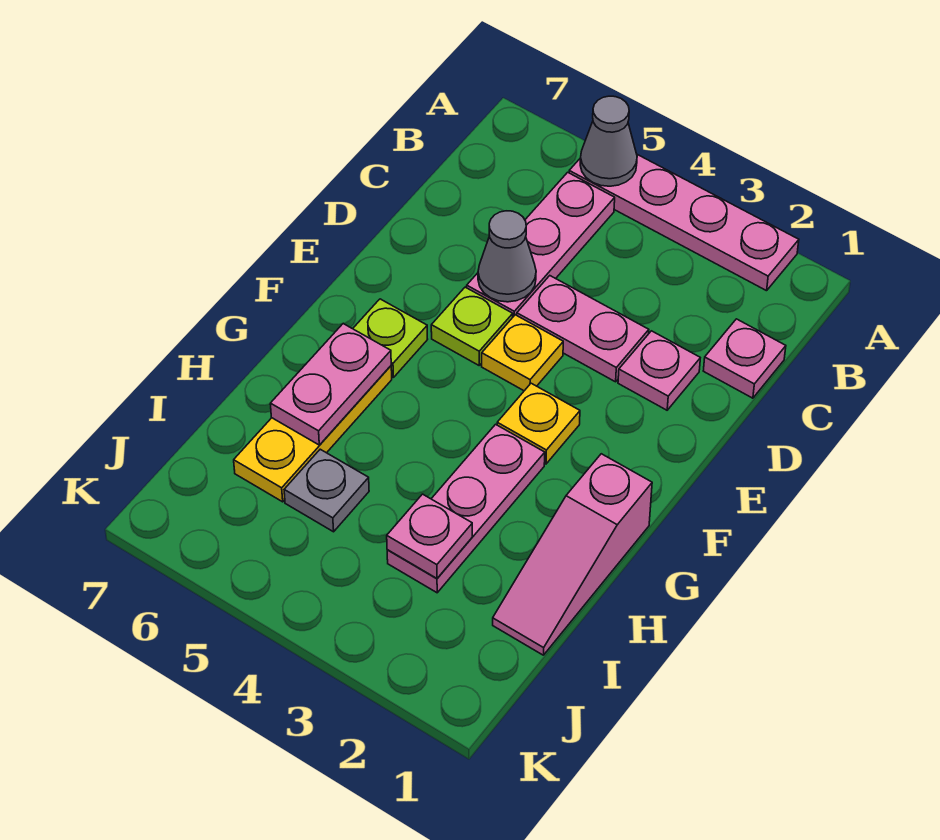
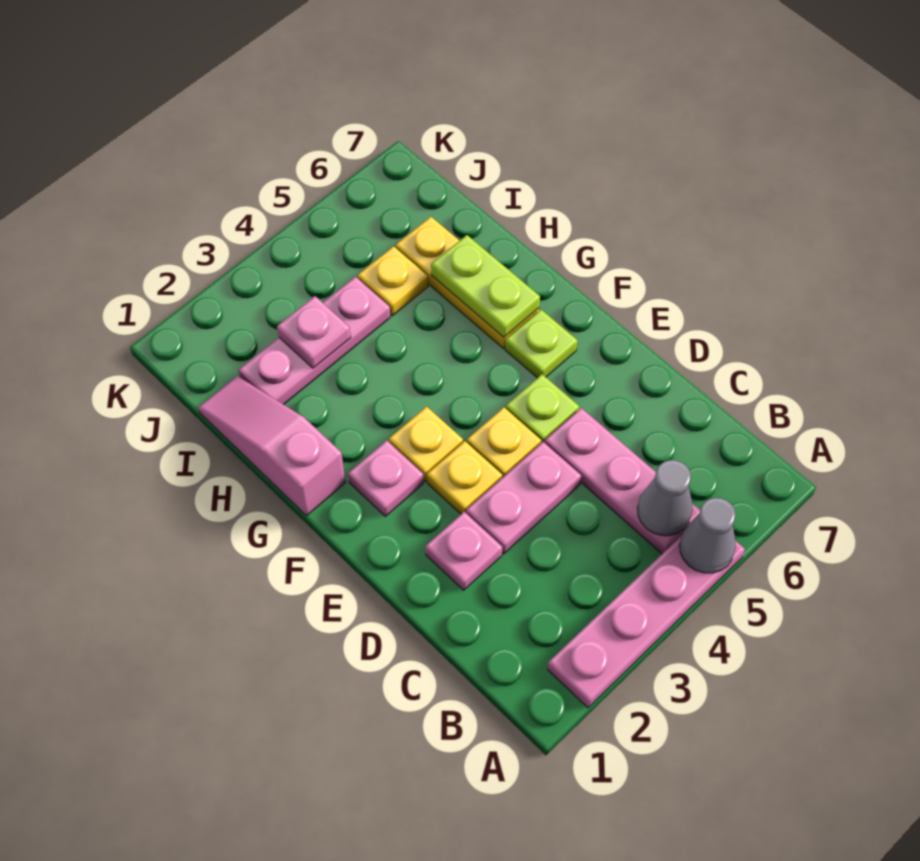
pink plate C1 level 1 -> pink plate F2 level 1
grey cone D5 level 2 -> grey cone B5 level 2
none -> yellow plate E3 level 1
pink plate G3:I3 level 1 -> pink plate I2:I4 level 1
pink plate G6:H6 level 2 -> lime plate G6:H6 level 2
grey plate I5 level 1 -> yellow plate I5 level 1

